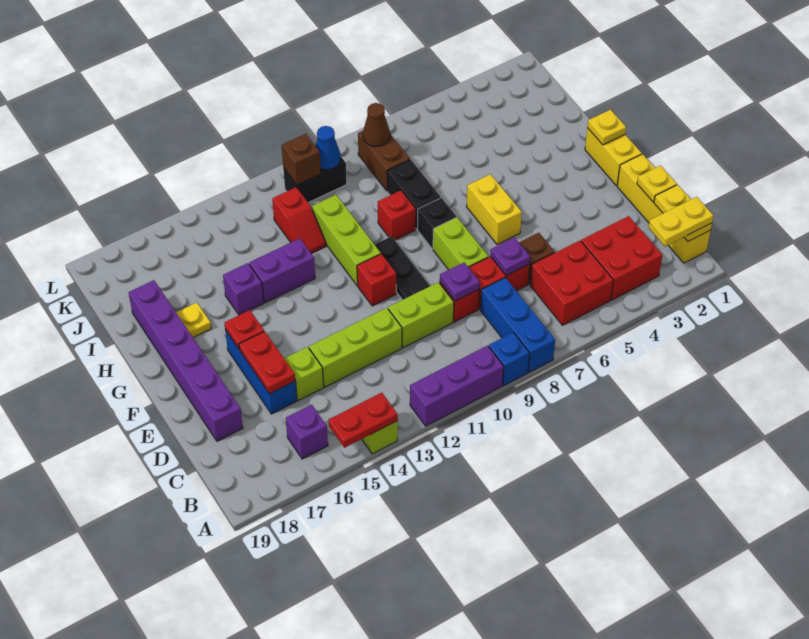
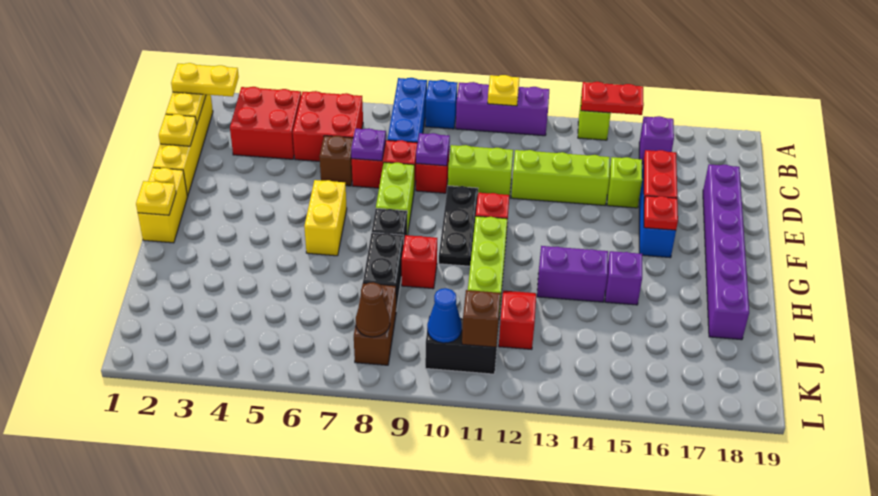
yellow plate H17 level 1 -> yellow plate A11 level 2

